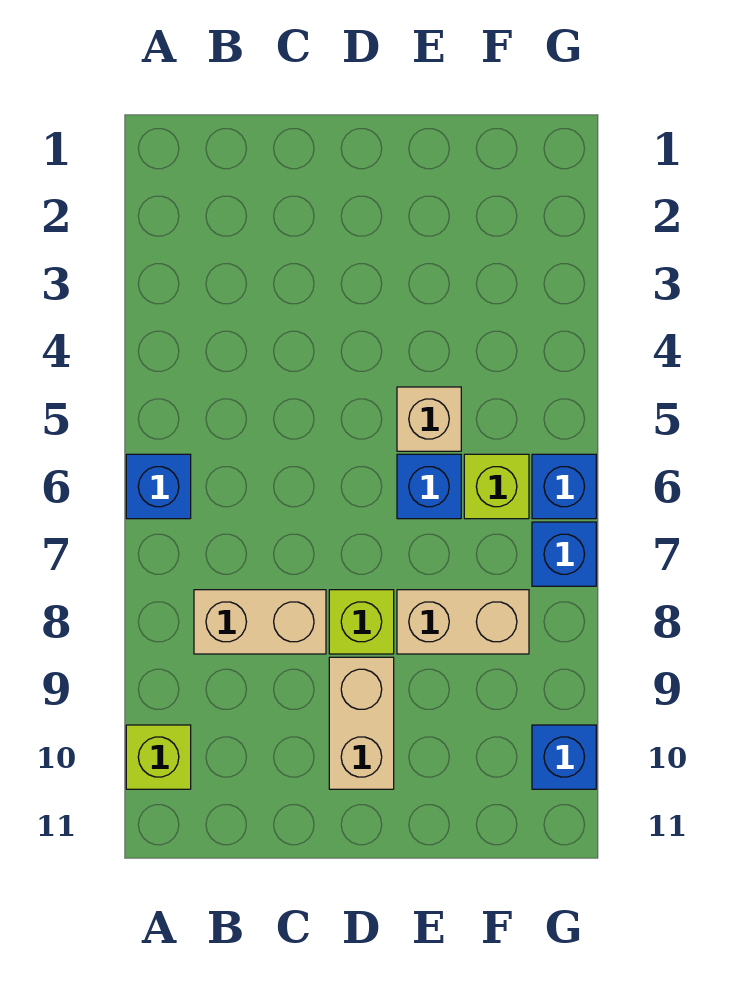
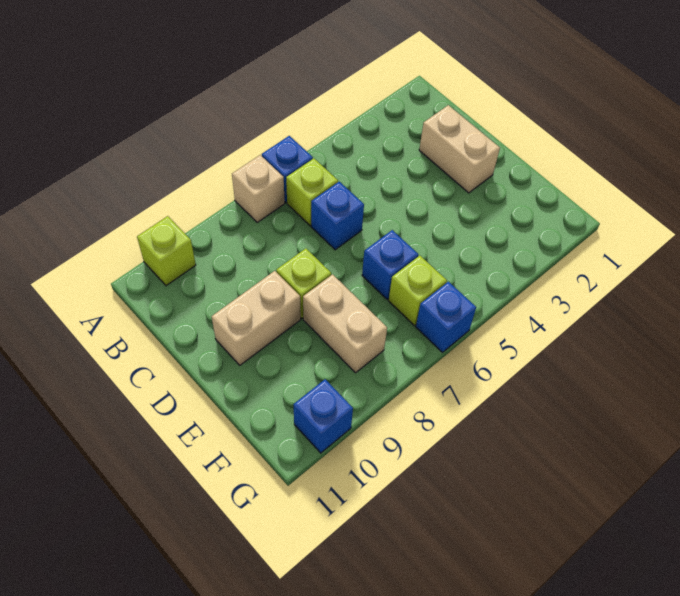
none -> lime brick B6 level 1
tan brick B8:C8 level 1 -> tan brick C2:D2 level 1
tan brick E5 level 1 -> tan brick A7 level 1
blue brick G7 level 1 -> blue brick C6 level 1

